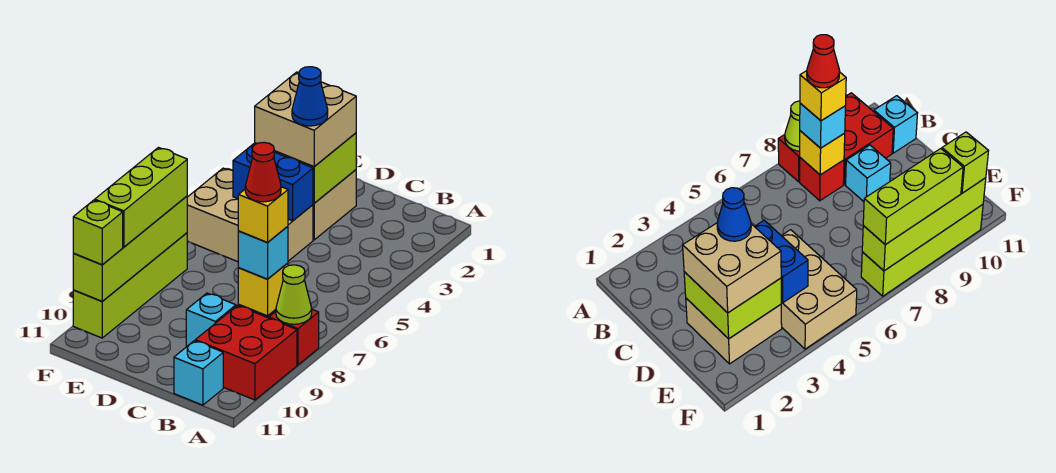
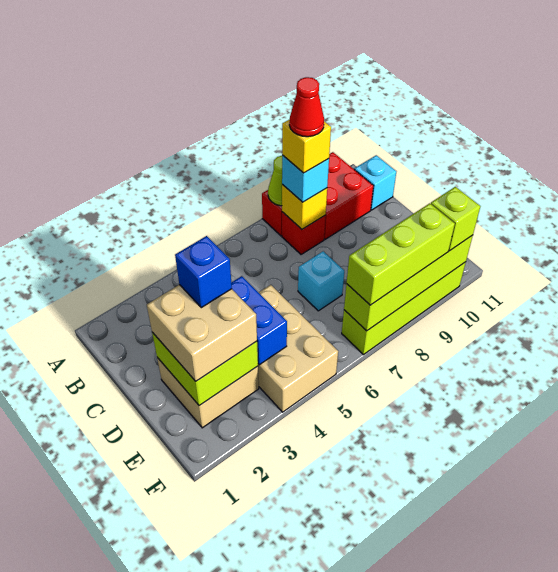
cyan brick C9 level 1 -> cyan brick D7 level 1
blue cone D3 level 4 -> blue brick D3 level 4

